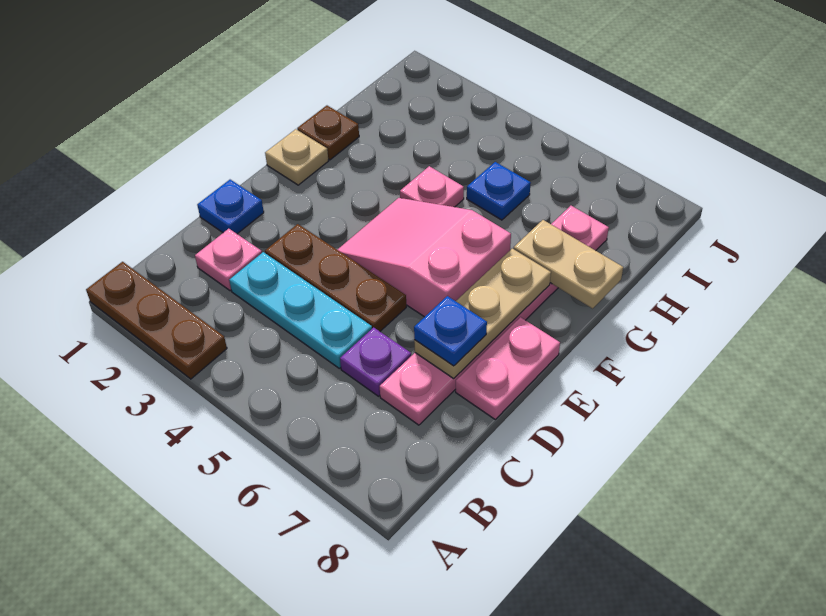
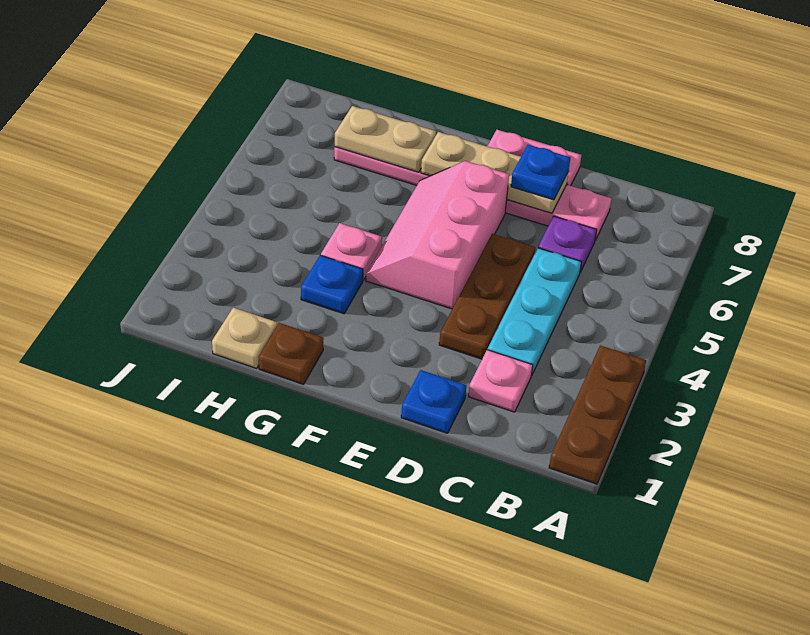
pink slope E4:F6 level 1 top 6 -> pink slope E4:F6 level 1 top E
tan plate F1 level 1 -> tan plate H1 level 1
tan plate G7:G8 level 2 -> tan plate G7:H7 level 2
blue plate H5 level 1 -> blue plate G3 level 1

